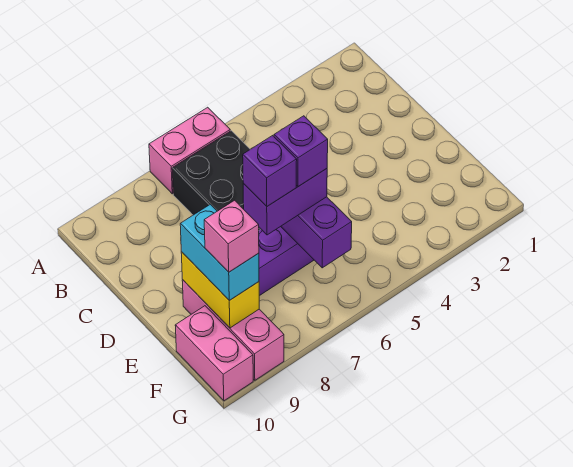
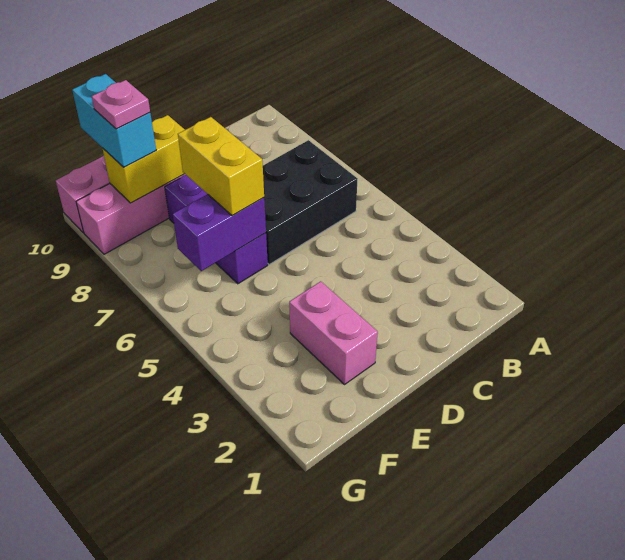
pink brick A6:A7 level 1 -> pink brick E2:E3 level 1
purple brick E6:E7 level 3 -> yellow brick E6:E7 level 3
purple brick E6 level 4 -> none
purple brick E7 level 4 -> none
cyan brick E9:F9 level 3 -> cyan brick F9:F10 level 3
pink brick F9 level 4 -> pink plate F9 level 4

